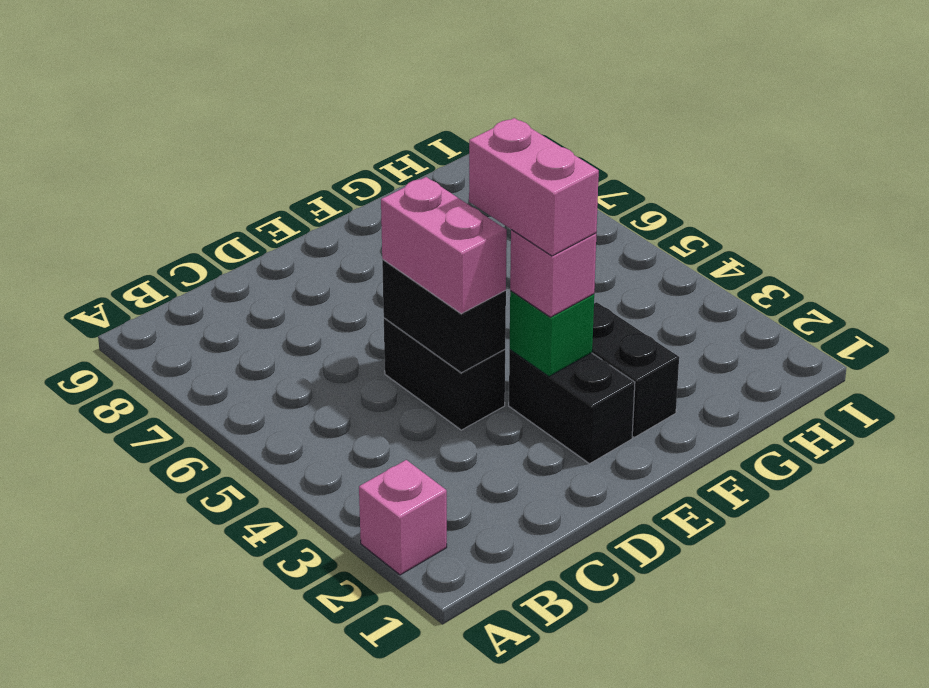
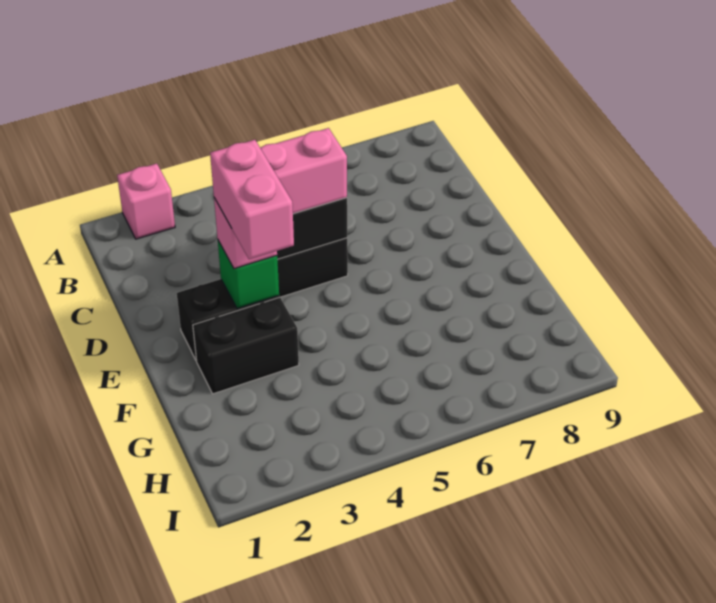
pink brick E3:E4 level 4 -> pink brick E3:F3 level 4

